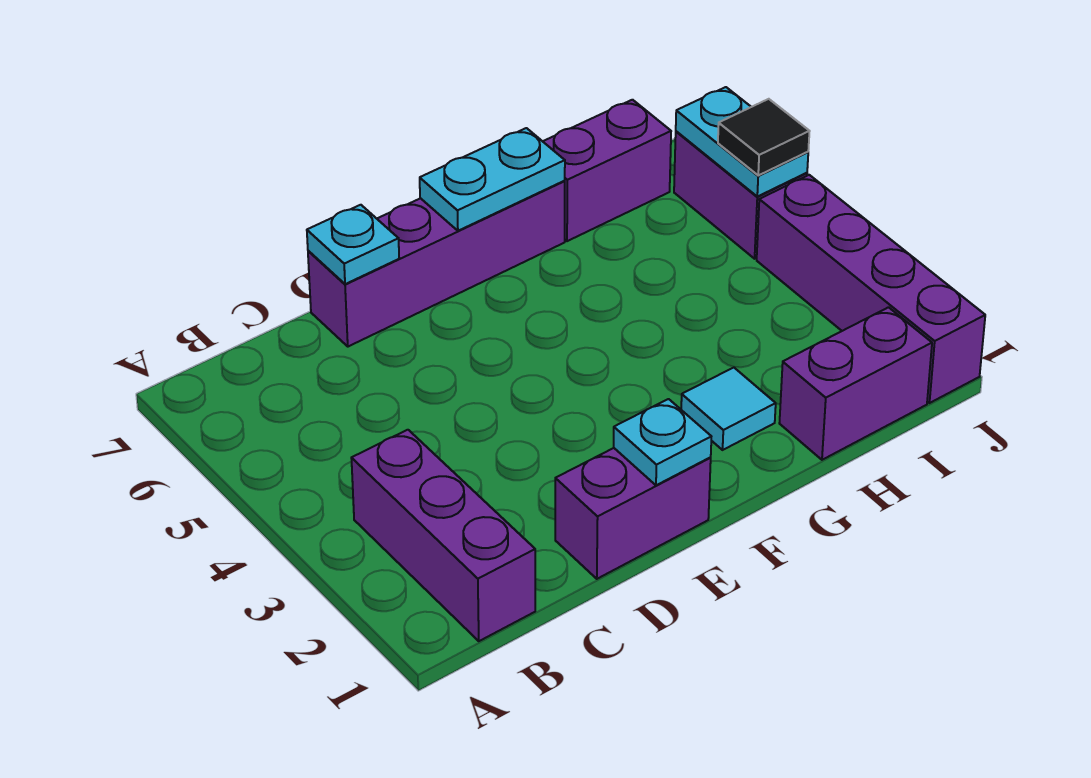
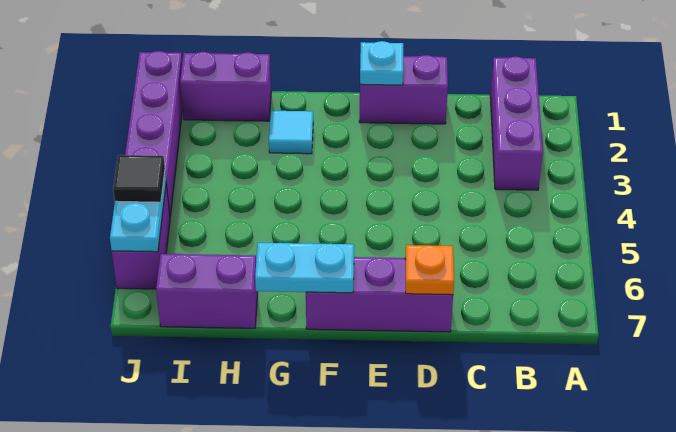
purple brick D7:G7 level 1 -> purple brick D7:F7 level 1
cyan plate D7 level 2 -> orange plate D7 level 2

